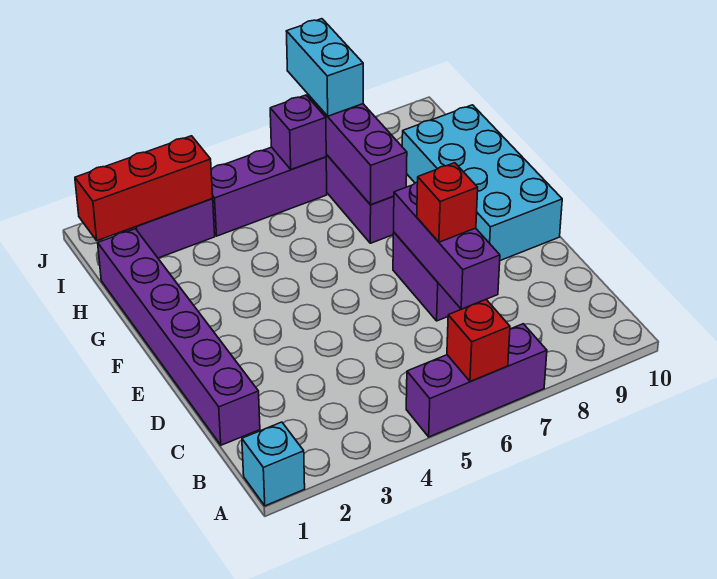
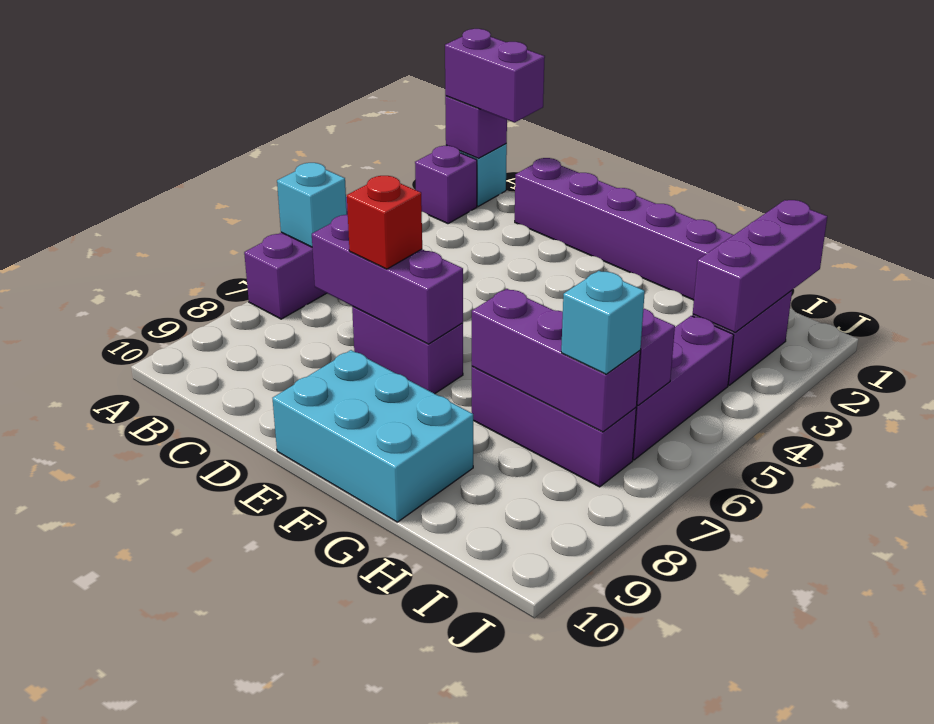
none -> purple brick A1 level 2
none -> purple brick A1:B1 level 3
none -> purple brick A2 level 1
red brick A6 level 2 -> cyan brick A6 level 2
cyan brick E9:H10 level 1 -> cyan brick E9:G10 level 1
red brick I1:I3 level 2 -> purple brick I1:I3 level 2
cyan brick I7:J7 level 3 -> cyan brick I7 level 3

